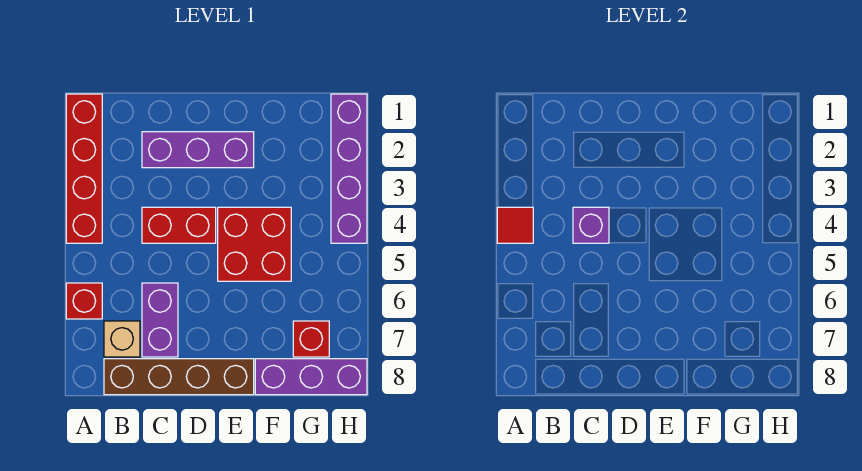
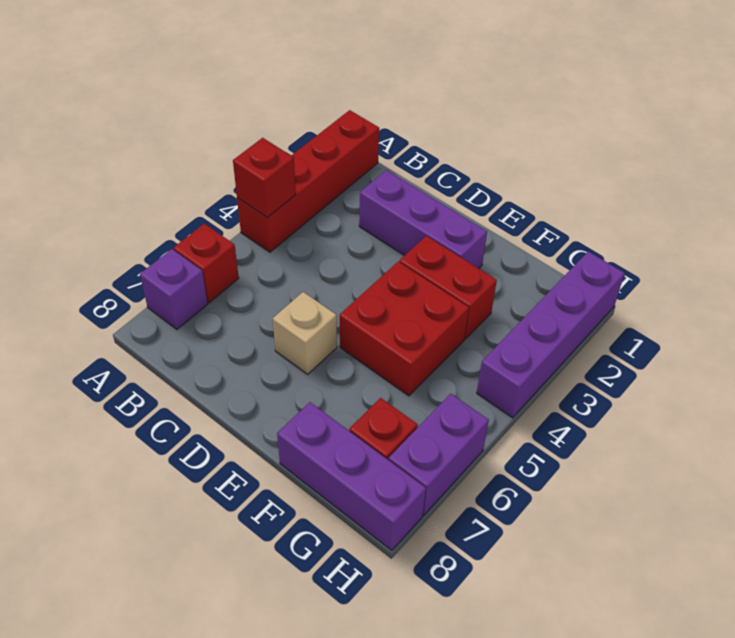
red tile A4 level 2 -> red brick A4 level 2
tan brick B7 level 1 -> tan brick D6 level 1
brown brick B8:E8 level 1 -> none
red brick C4:D4 level 1 -> red brick E3:F3 level 1
purple brick C4 level 2 -> purple brick A7 level 1
purple brick C6:C7 level 1 -> purple brick H6:H7 level 1

